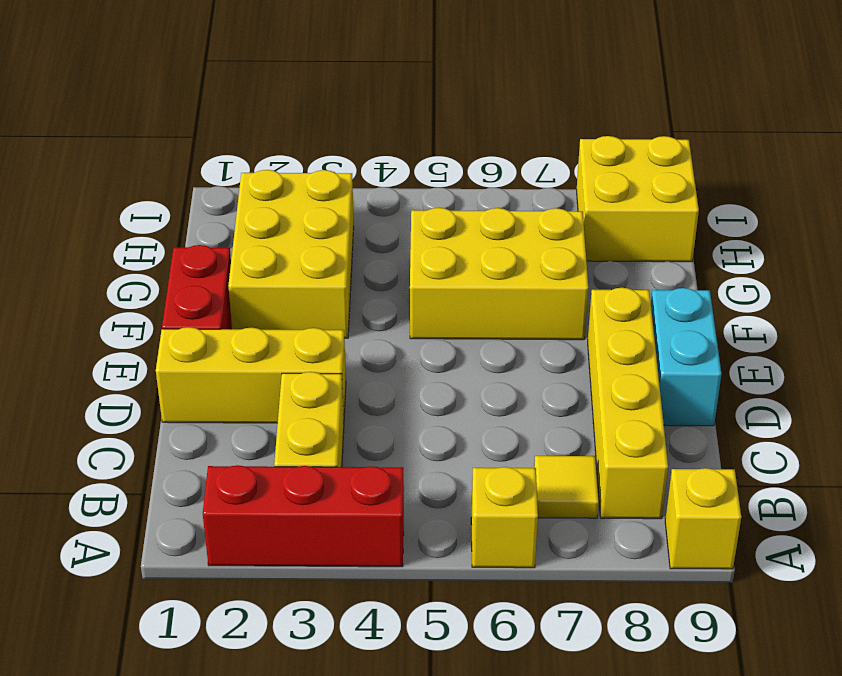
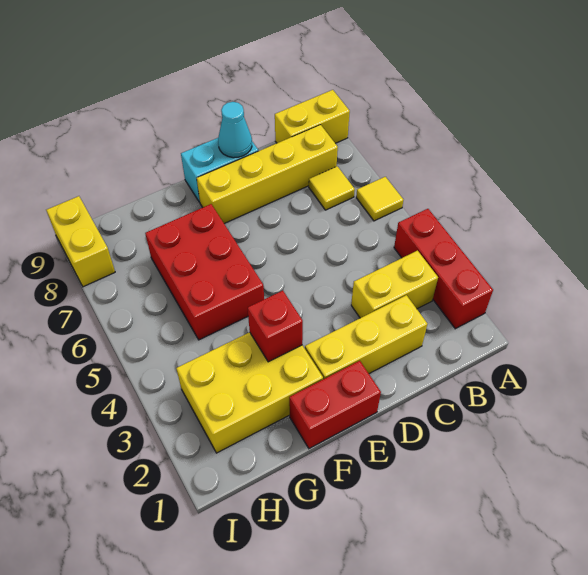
yellow brick A6 level 1 -> yellow tile A6 level 1
yellow brick A9 level 1 -> yellow brick A9:B9 level 1
yellow brick D1:D3 level 1 -> yellow brick C2:E2 level 1
none -> cyan cone D9 level 2
none -> red brick F3 level 2
yellow brick F5:G7 level 1 -> red brick F5:G7 level 1
yellow brick H8:I9 level 1 -> yellow brick I8:I9 level 1

